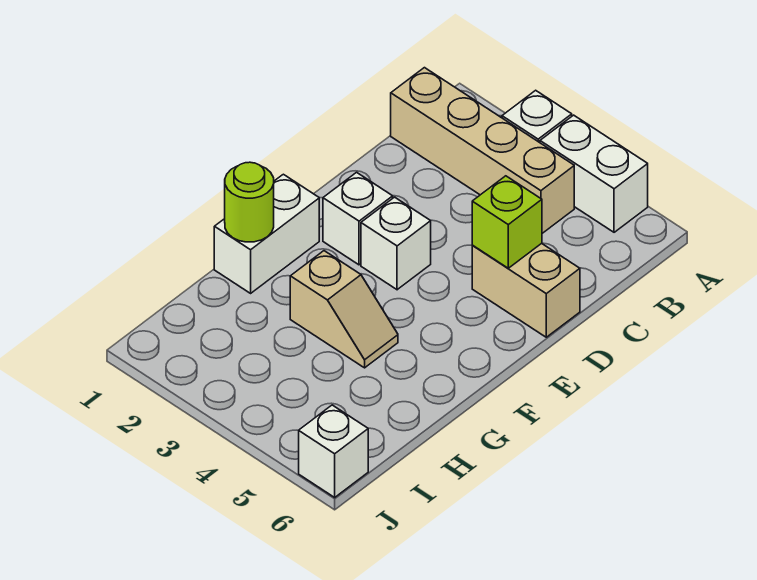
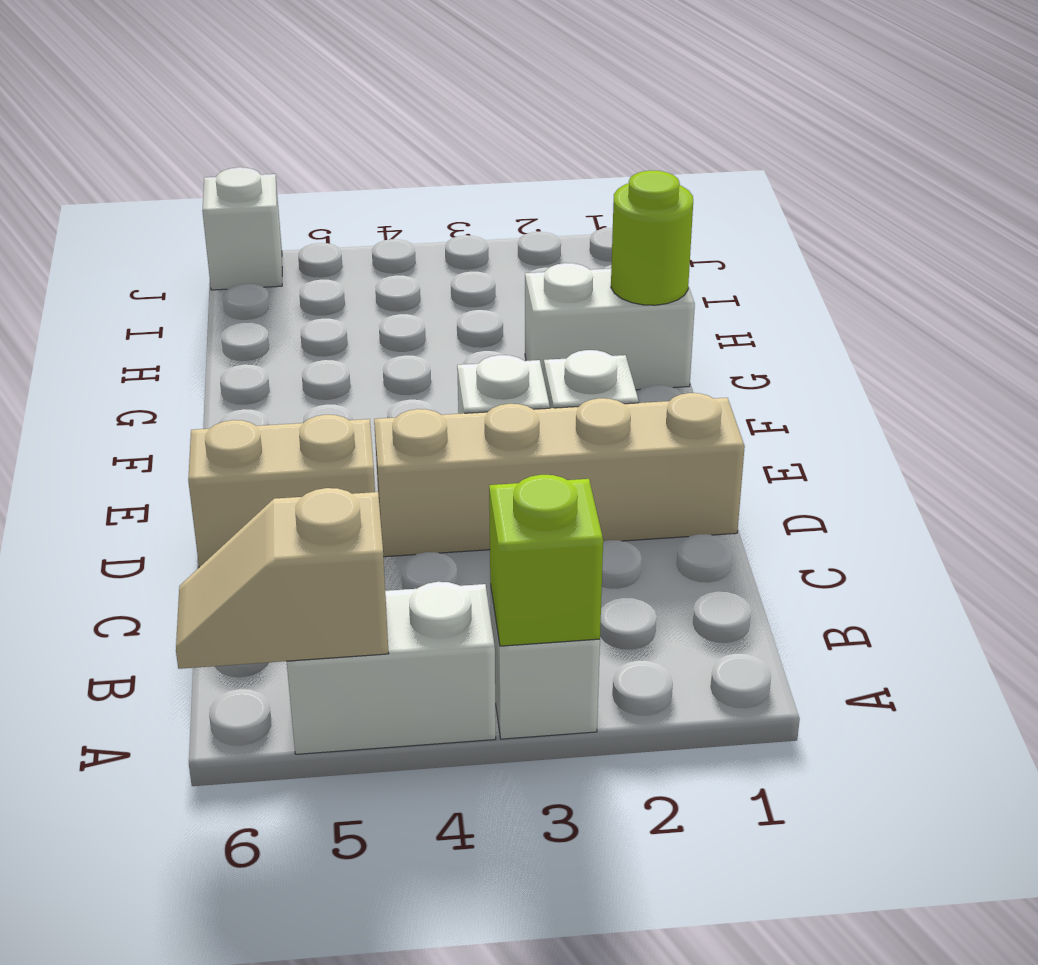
tan brick B1:B4 level 1 -> tan brick D1:D4 level 1
lime brick D5 level 2 -> lime brick A3 level 2
white brick F1:G1 level 1 -> white brick G1:G2 level 1
tan slope G3:G4 level 1 top 3 -> tan slope A5:A6 level 2 top 5

